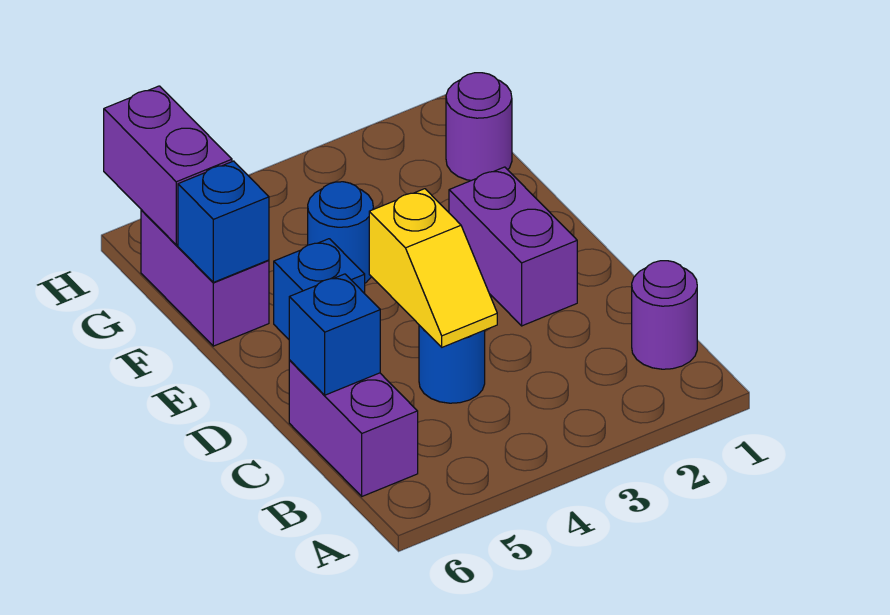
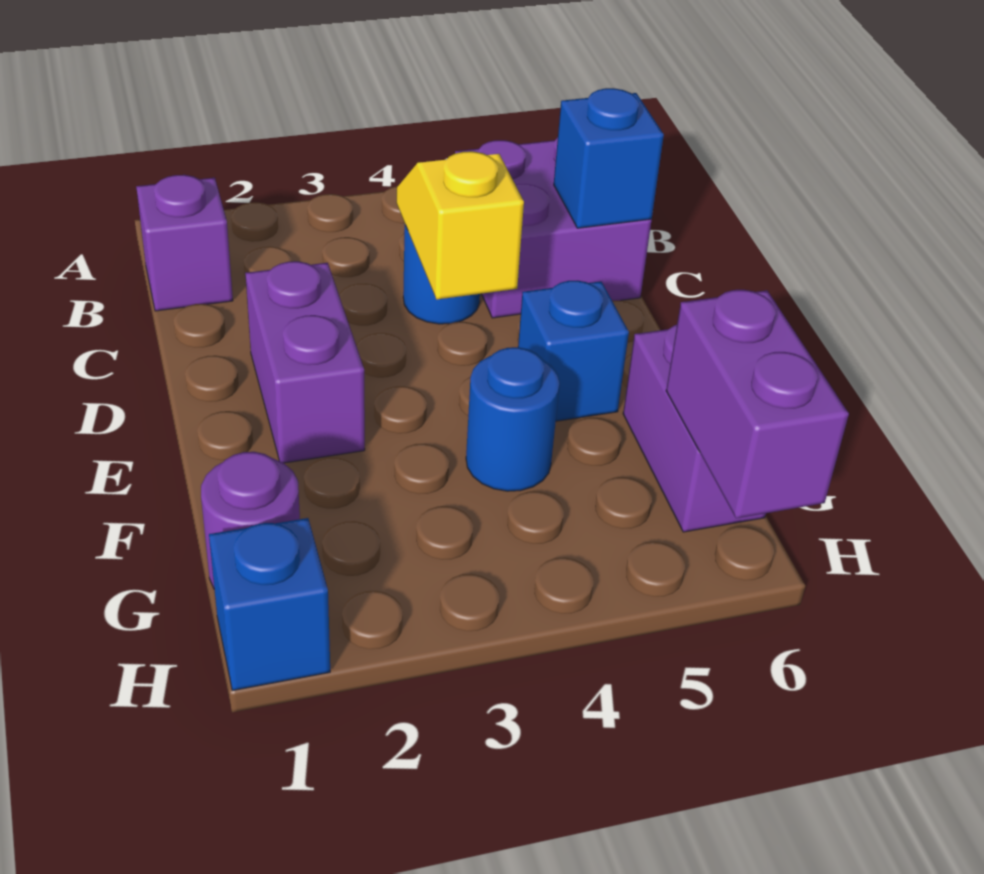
purple round brick B1 level 1 -> purple brick B1 level 1
purple brick B6:C6 level 1 -> purple brick B5:C6 level 1
blue brick F6 level 2 -> blue brick H1 level 1

